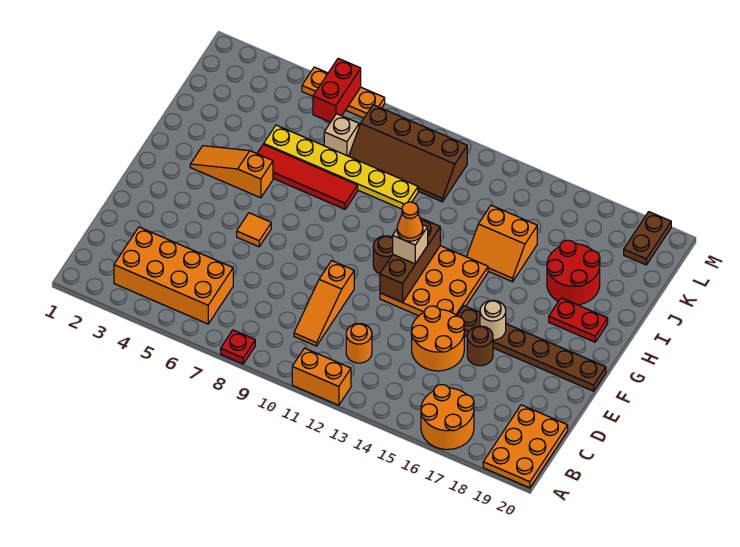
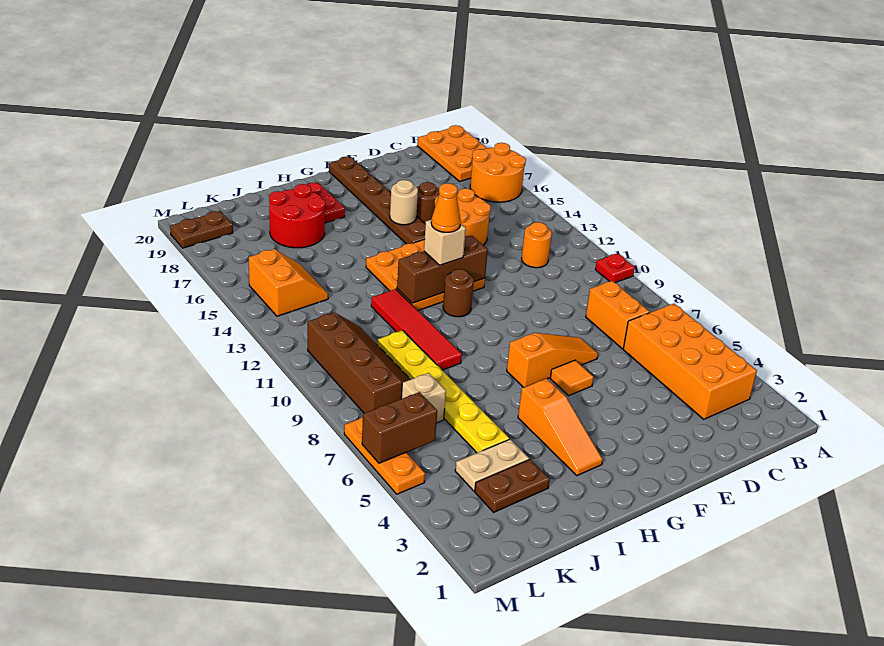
red plate A8 level 1 -> red plate A10 level 1
orange brick A11:A12 level 1 -> orange brick C7:C8 level 1
orange plate A19:C20 level 1 -> orange plate A18:B20 level 1
orange slope C10:E10 level 1 top E -> orange slope E7:G7 level 1 top G
red tile I5:I8 level 1 -> red tile I9:I12 level 1
orange slope I14:J15 level 1 top J -> orange slope K14:L15 level 1 top L
none -> brown plate J3:K3 level 1
none -> tan plate J4:K4 level 1
red brick L6:M6 level 2 -> brown brick L6:M6 level 2

